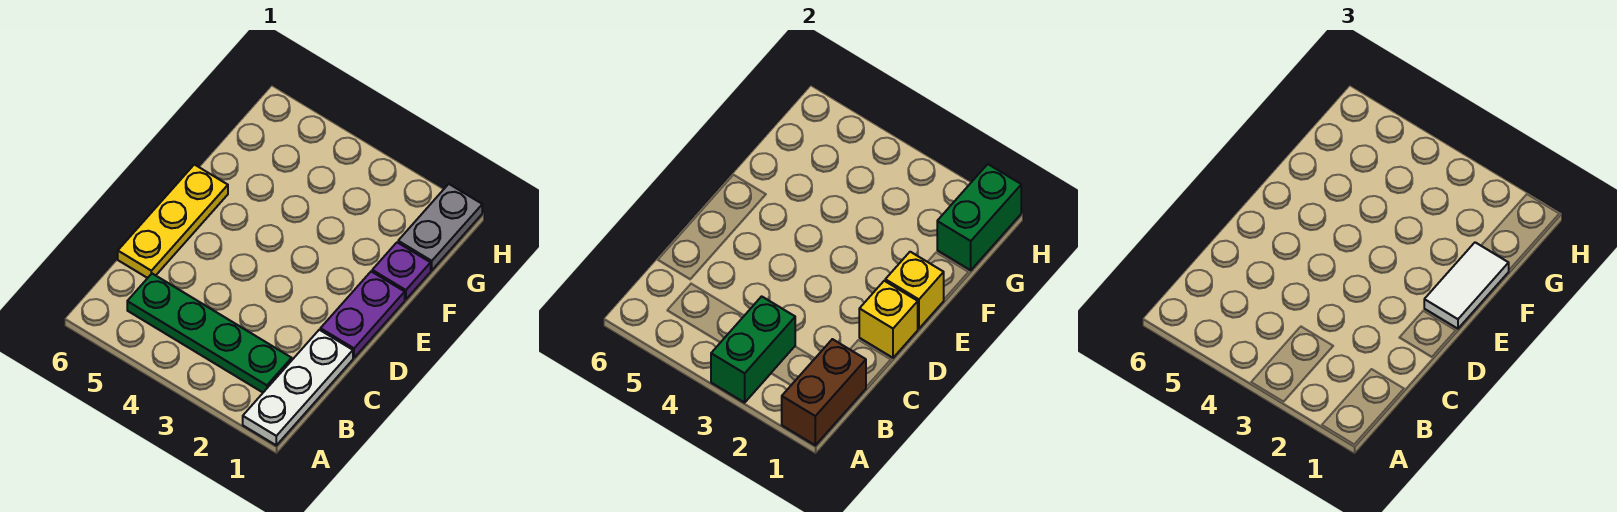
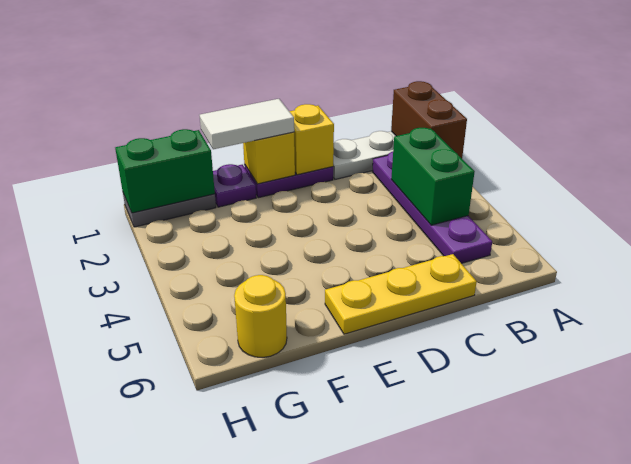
brown brick A1:B1 level 2 -> brown brick A1:A2 level 2
green brick A3:B3 level 2 -> green brick B3:B4 level 2
green plate B2:B5 level 1 -> purple plate B2:B5 level 1
none -> yellow round brick G6 level 1

